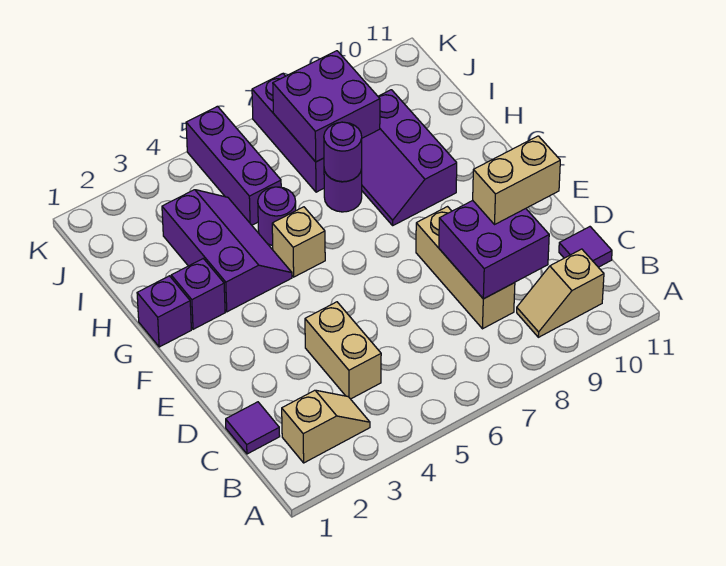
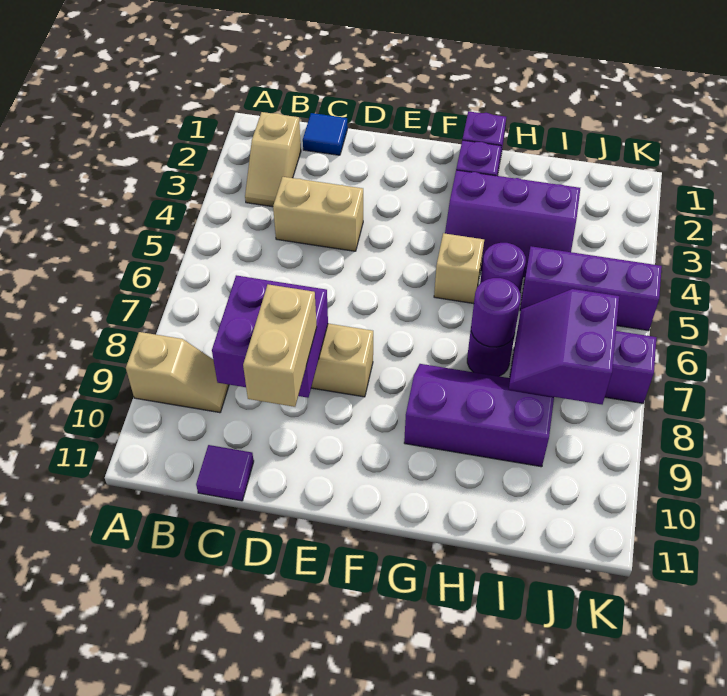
tan slope B9:B10 level 1 top 10 -> tan slope A9:B9 level 1 top A
purple tile C1 level 1 -> blue tile C1 level 1
purple brick I7:J8 level 2 -> purple slope I7:J8 level 2 top J

